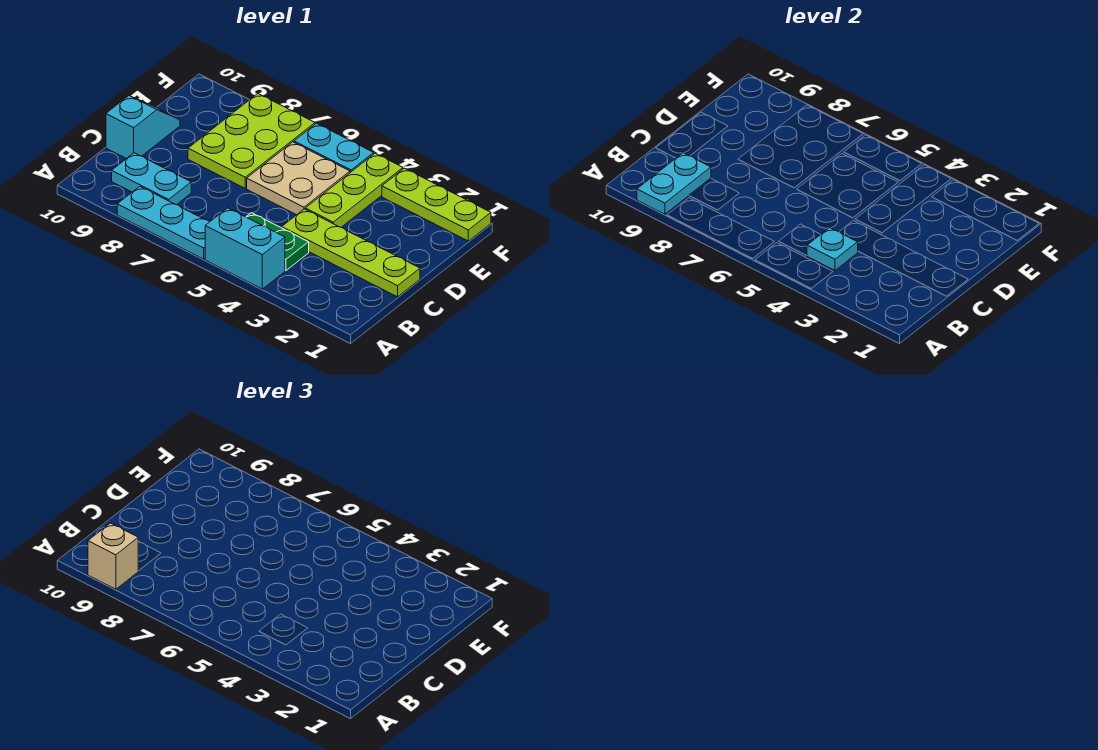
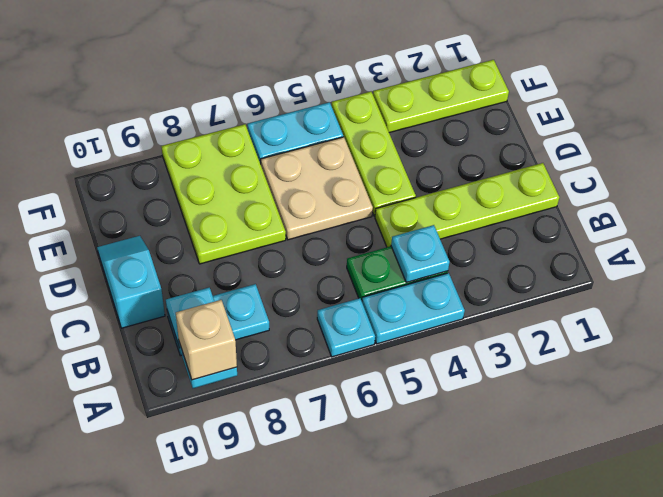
cyan brick A4:A5 level 1 -> cyan plate A4:A5 level 1
cyan plate A6:A8 level 1 -> cyan plate A6 level 1

